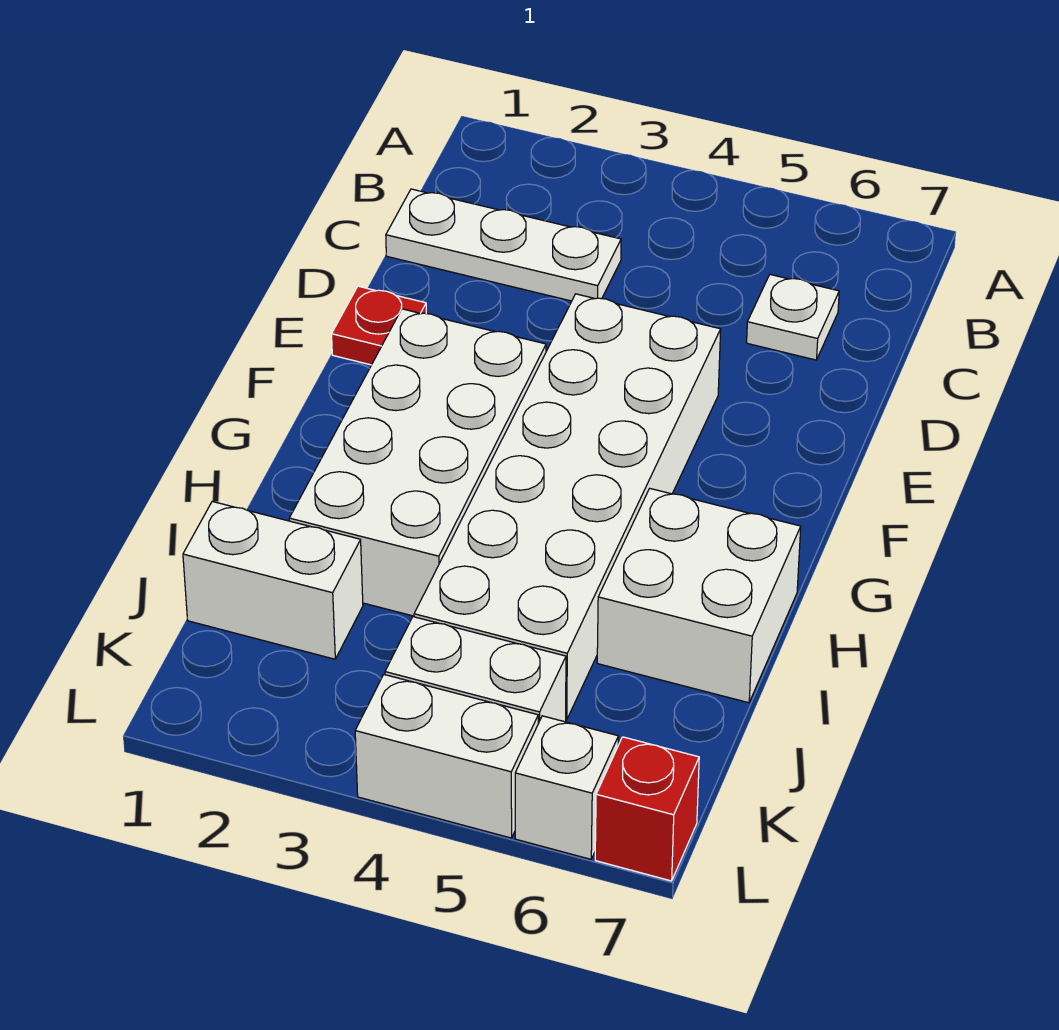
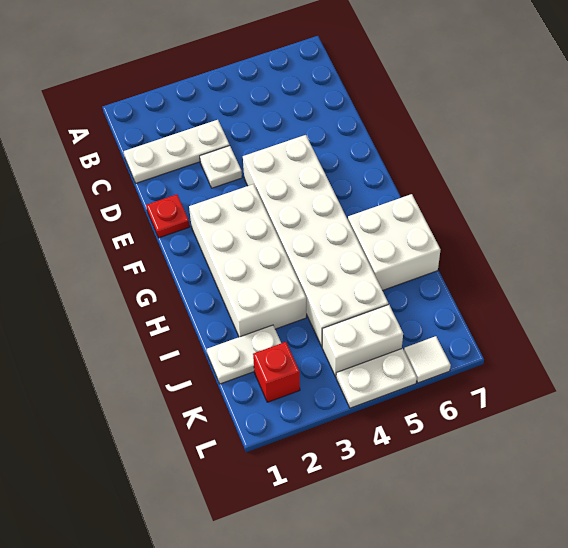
white plate C6 level 1 -> white plate D3 level 1
white brick J1:J2 level 1 -> white plate J1:J2 level 1
white brick L4:L5 level 1 -> white plate L4:L5 level 1
white brick L6 level 1 -> white tile L6 level 1
red brick L7 level 1 -> red brick K2 level 1

